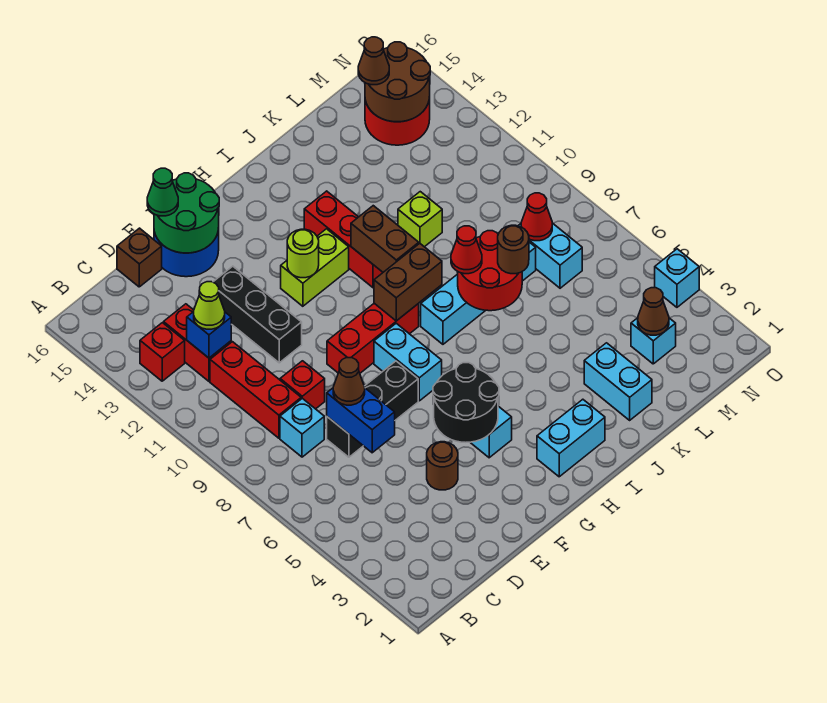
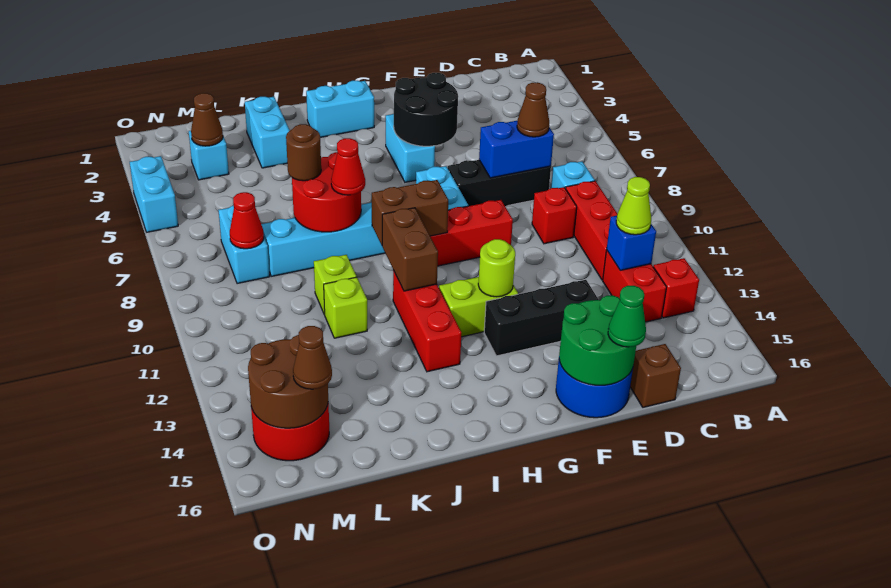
blue brick D6:D7 level 2 -> blue brick D7:E7 level 2
brown round brick E4 level 1 -> none
black brick E11:E13 level 1 -> black brick E13:G13 level 1
none -> lime brick K10 level 1
cyan brick O4 level 1 -> cyan brick O4:O5 level 1

